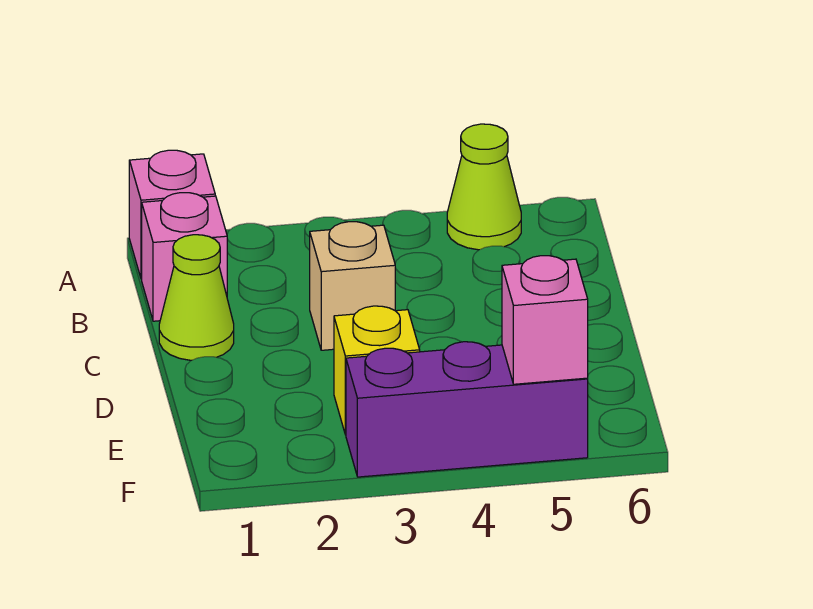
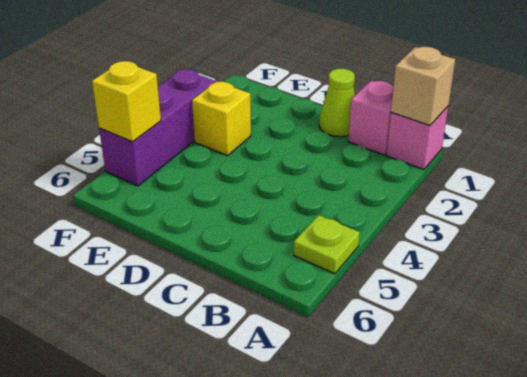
lime cone A5 level 1 -> lime plate A5 level 1
tan brick C3 level 1 -> tan brick A1 level 2
pink brick F5 level 2 -> yellow brick F5 level 2

